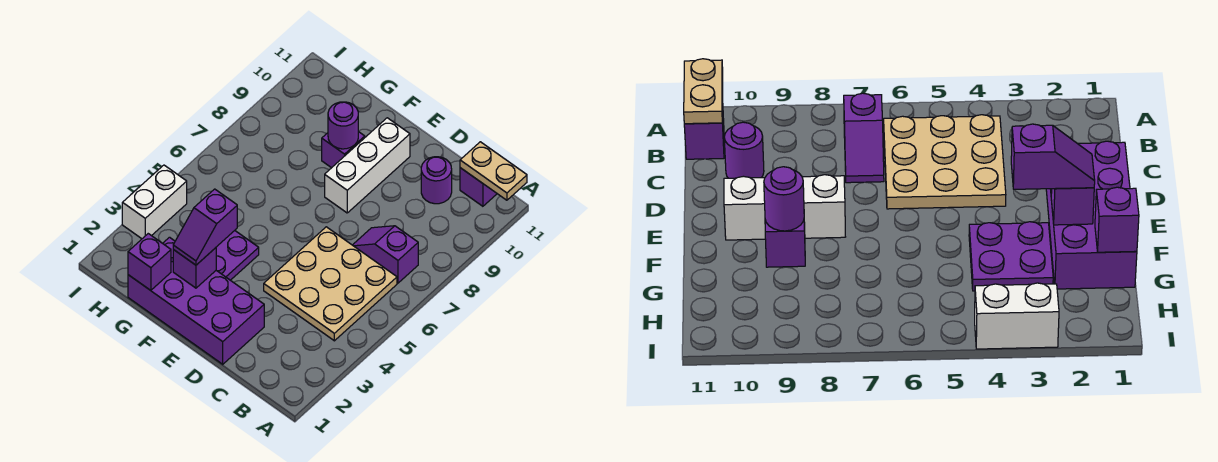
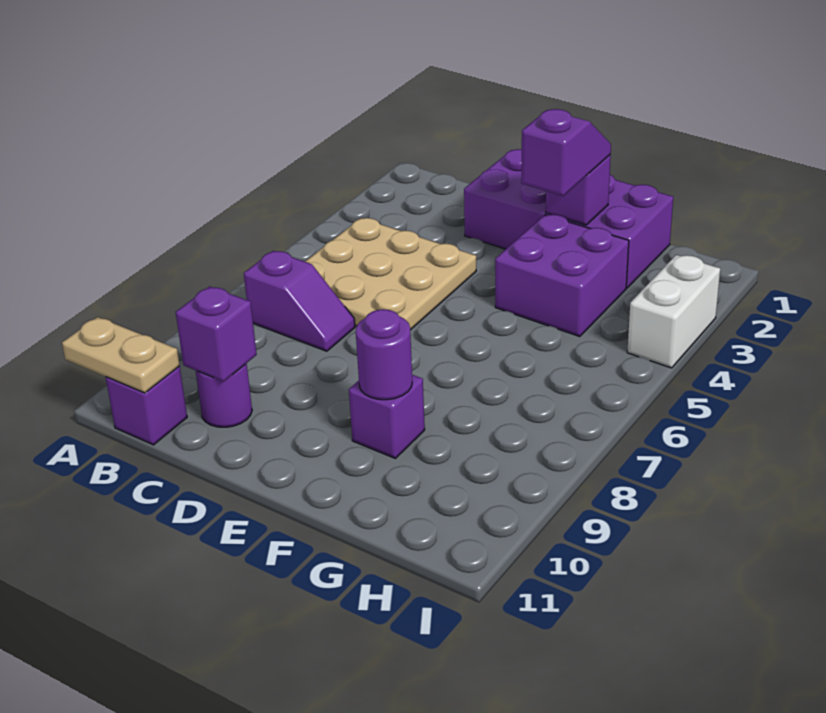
white brick E8:E10 level 1 -> none
purple plate F3:G4 level 1 -> purple brick F3:G4 level 1
purple brick G1 level 2 -> purple brick C10 level 2

